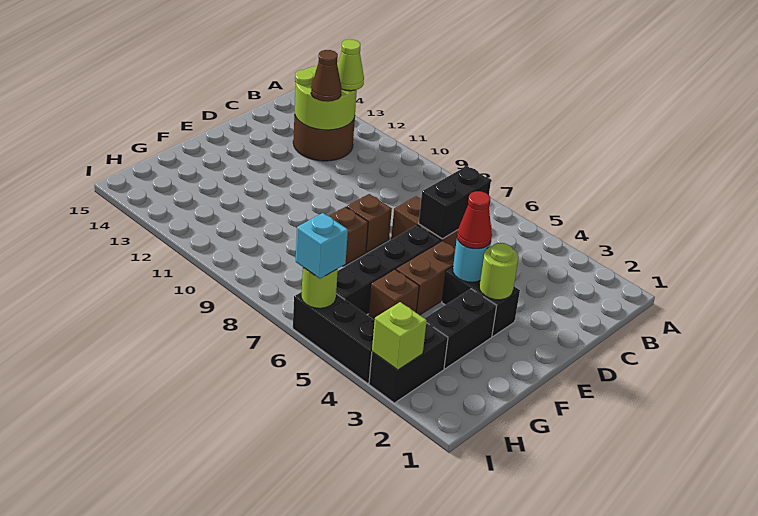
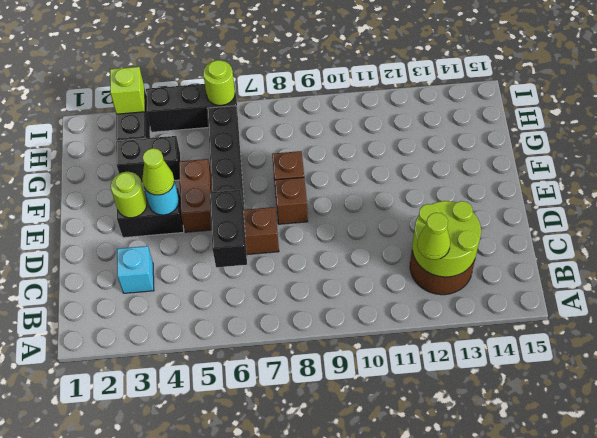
brown cone C12 level 3 -> none
red cone E4 level 3 -> lime cone E4 level 3
black brick F3:G3 level 1 -> black brick G3:G4 level 1
brown brick G5 level 1 -> none
cyan brick I6 level 3 -> cyan brick C3 level 1

